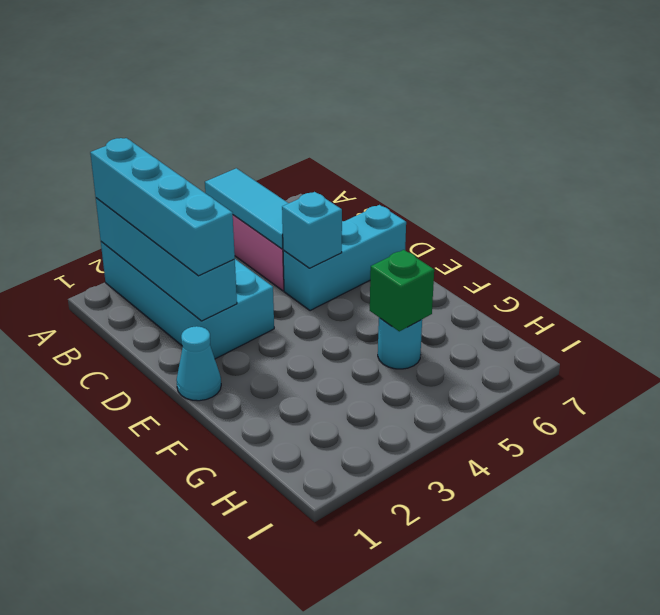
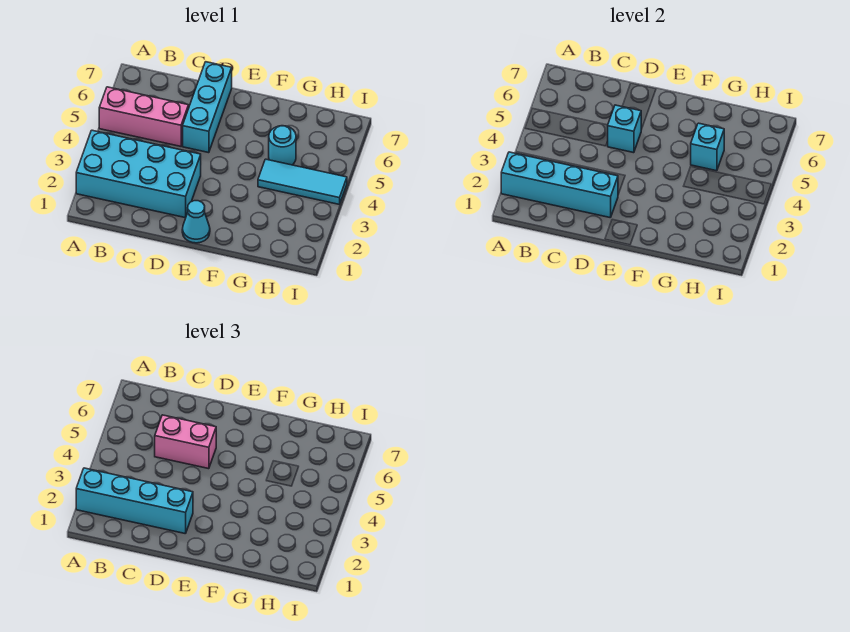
cyan tile A5:C5 level 2 -> cyan tile G4:I4 level 1
none -> pink brick C5:D5 level 3
green brick G5 level 2 -> cyan brick G5 level 2

